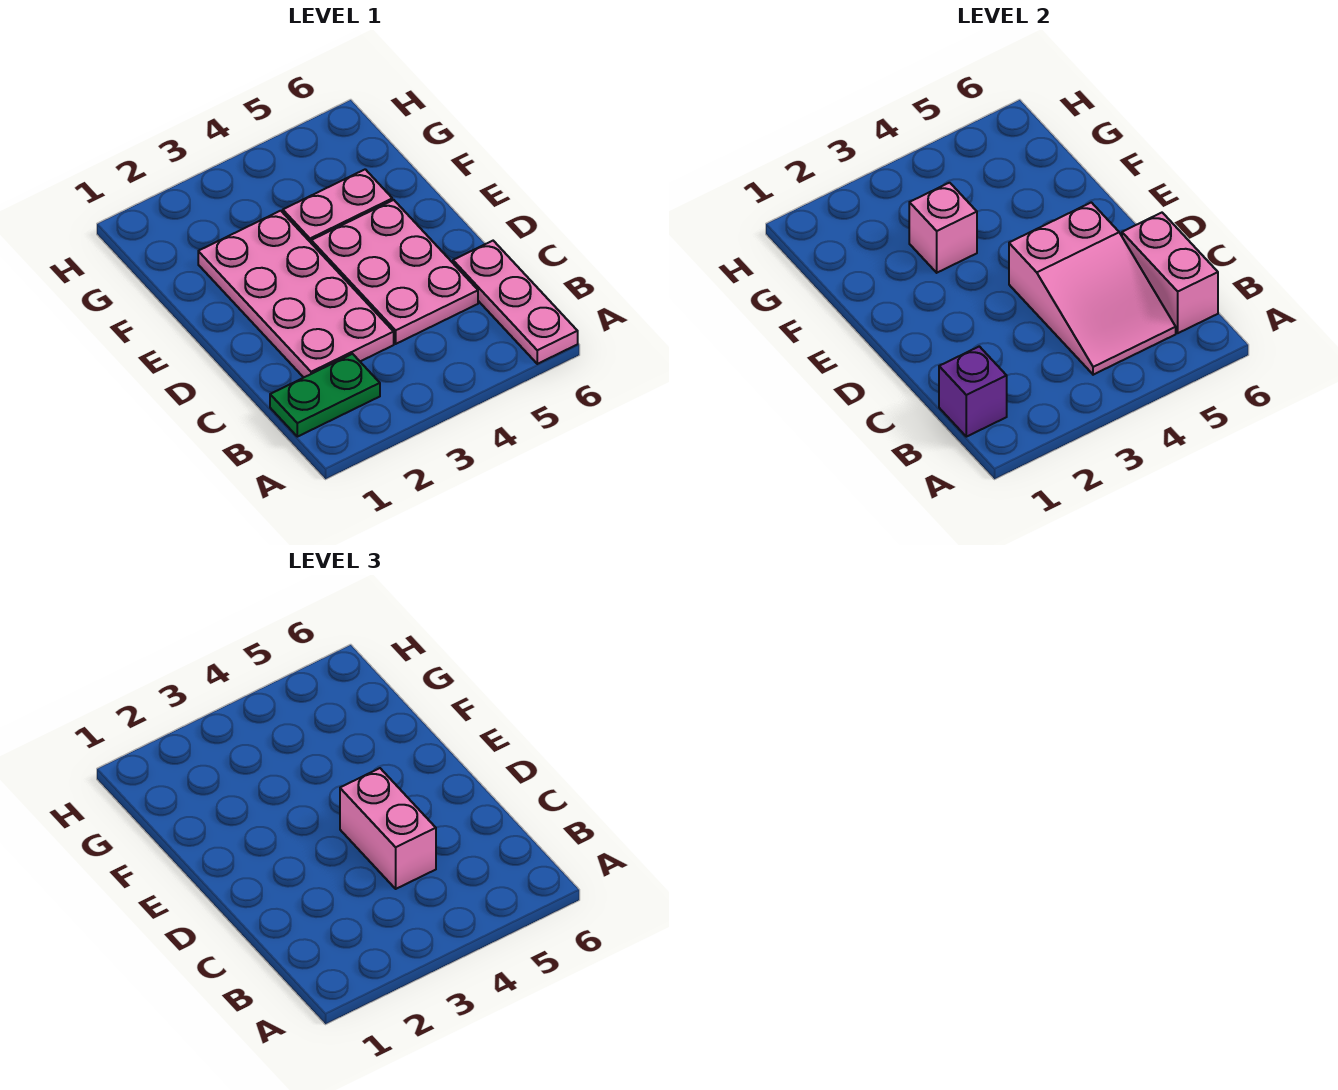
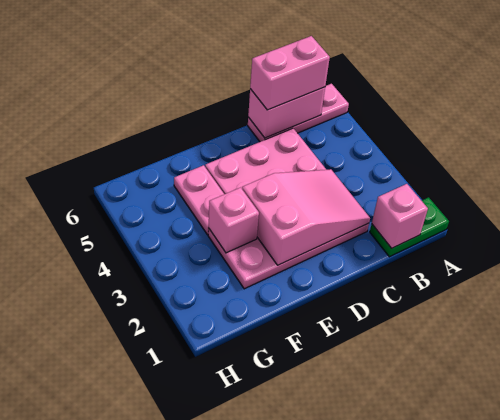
green plate B1:B2 level 1 -> green plate A1:B1 level 1
purple brick B1 level 2 -> pink brick B1 level 2
pink slope B4:D5 level 2 top D -> pink slope C2:E3 level 2 top E
pink brick C4:D4 level 3 -> pink brick B6:C6 level 3

